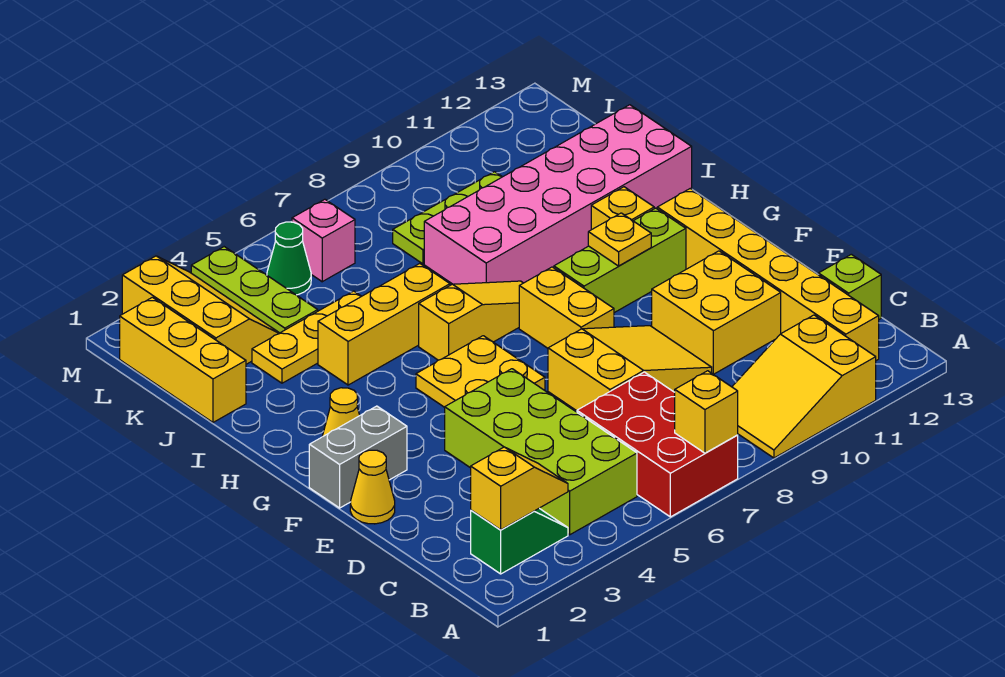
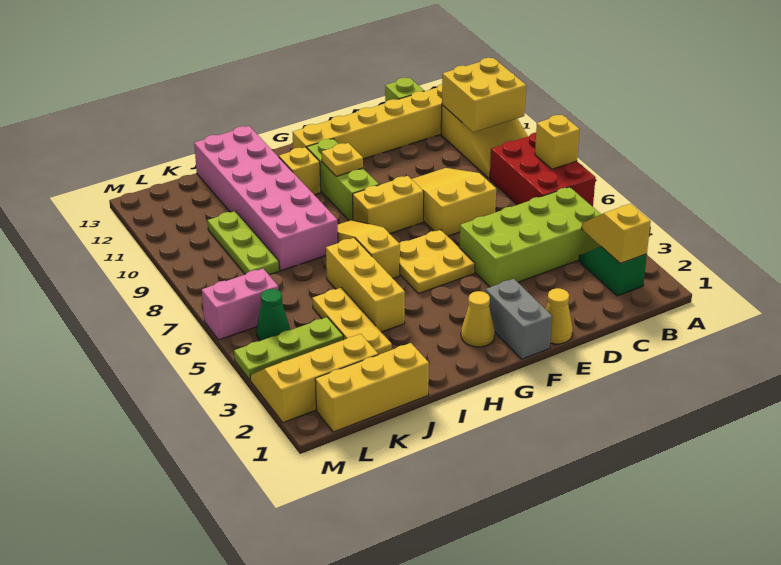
red brick A6:C7 level 1 -> red brick A6:B8 level 1
yellow brick D10:E11 level 1 -> yellow brick A10:B11 level 2
pink brick L6 level 1 -> pink brick L6:M6 level 1

